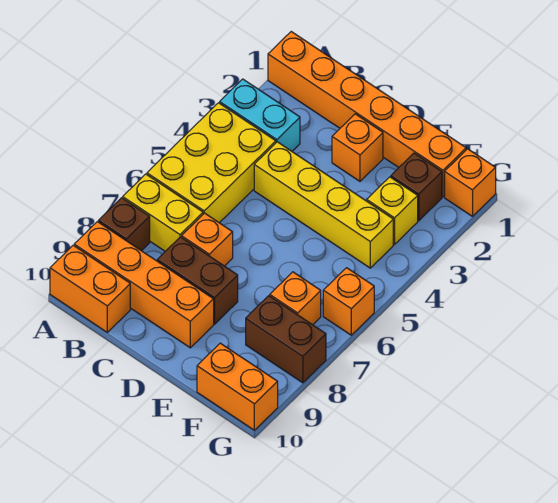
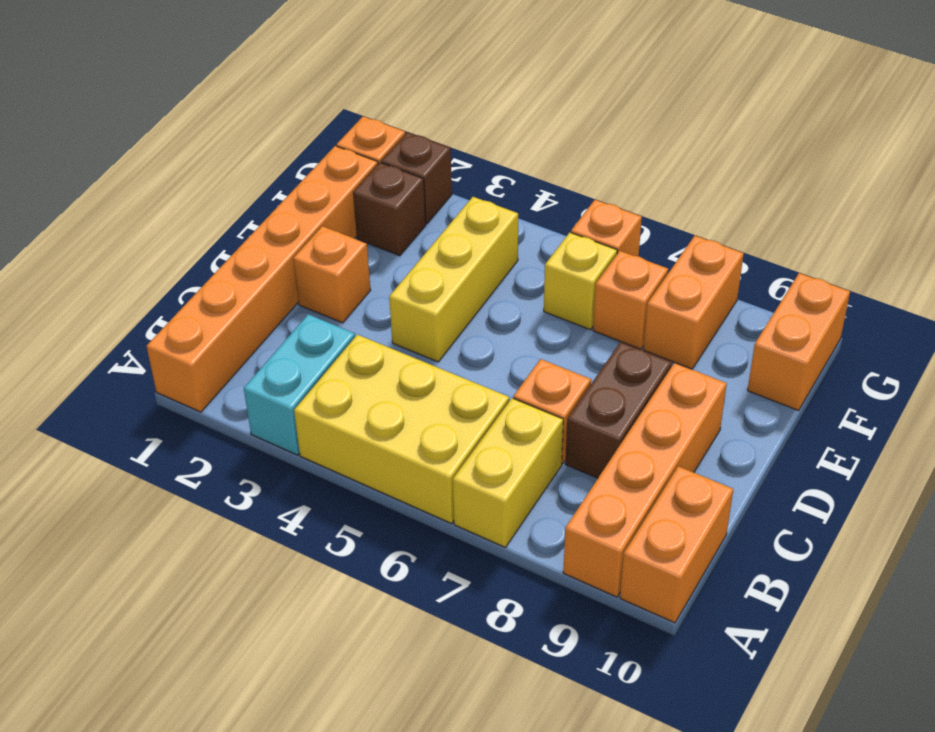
brown brick A8 level 1 -> brown brick G2 level 1
yellow brick C4:F4 level 1 -> yellow brick D4:F4 level 1
yellow brick F3 level 1 -> yellow brick F6 level 1
brown brick F8:G8 level 1 -> orange brick F8:G8 level 1

